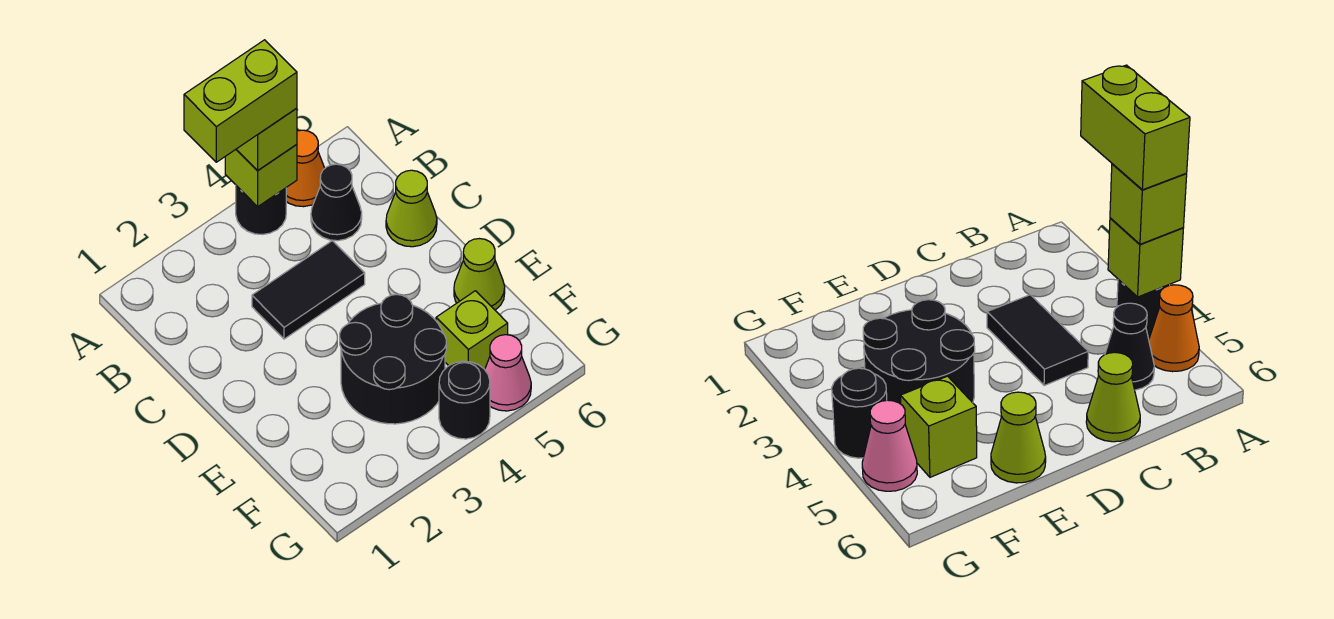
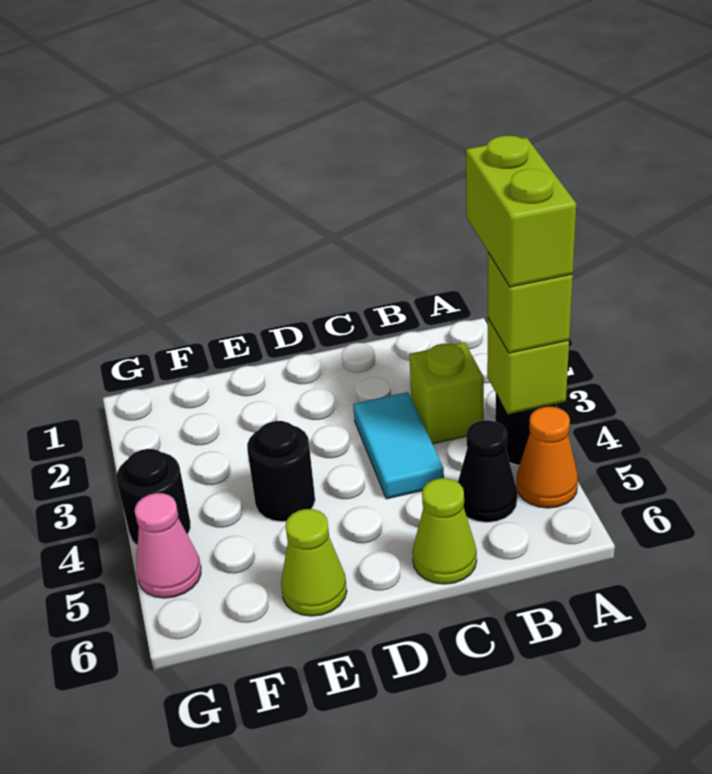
black tile C3:C4 level 1 -> cyan tile C3:C4 level 1
black round brick E3:F4 level 1 -> black round brick E4 level 1
lime brick F5 level 1 -> lime brick B3 level 1

